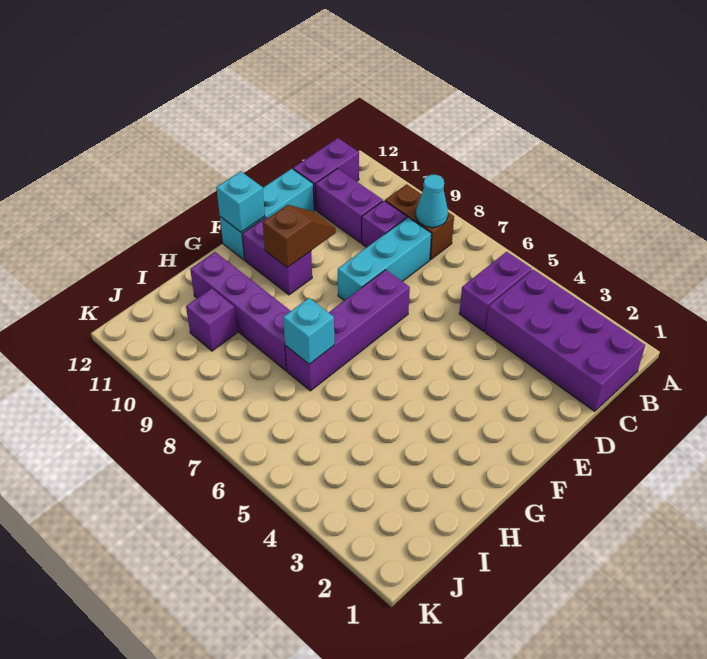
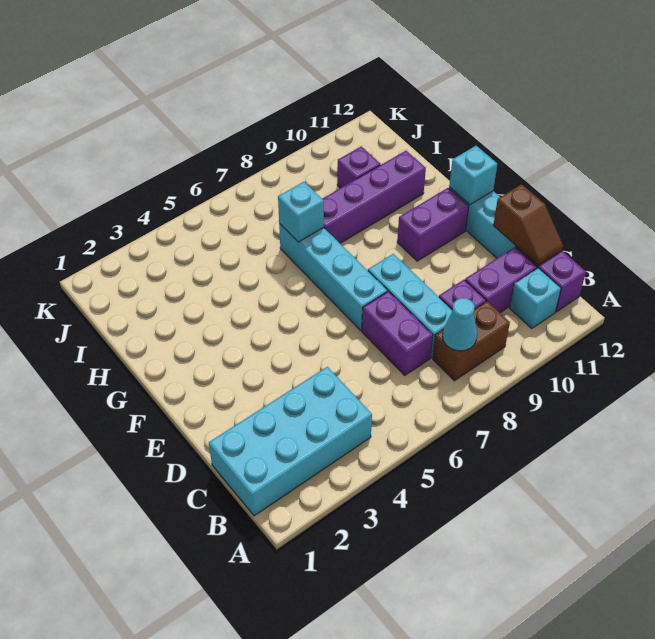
purple brick B1:C4 level 1 -> cyan brick B1:C4 level 1
purple brick B5:C5 level 1 -> purple brick C7:D7 level 1
none -> cyan brick B11 level 1
purple brick E7:H7 level 1 -> cyan brick E7:H7 level 1
brown slope E10:F10 level 2 top F -> brown slope C12:D12 level 2 top D

